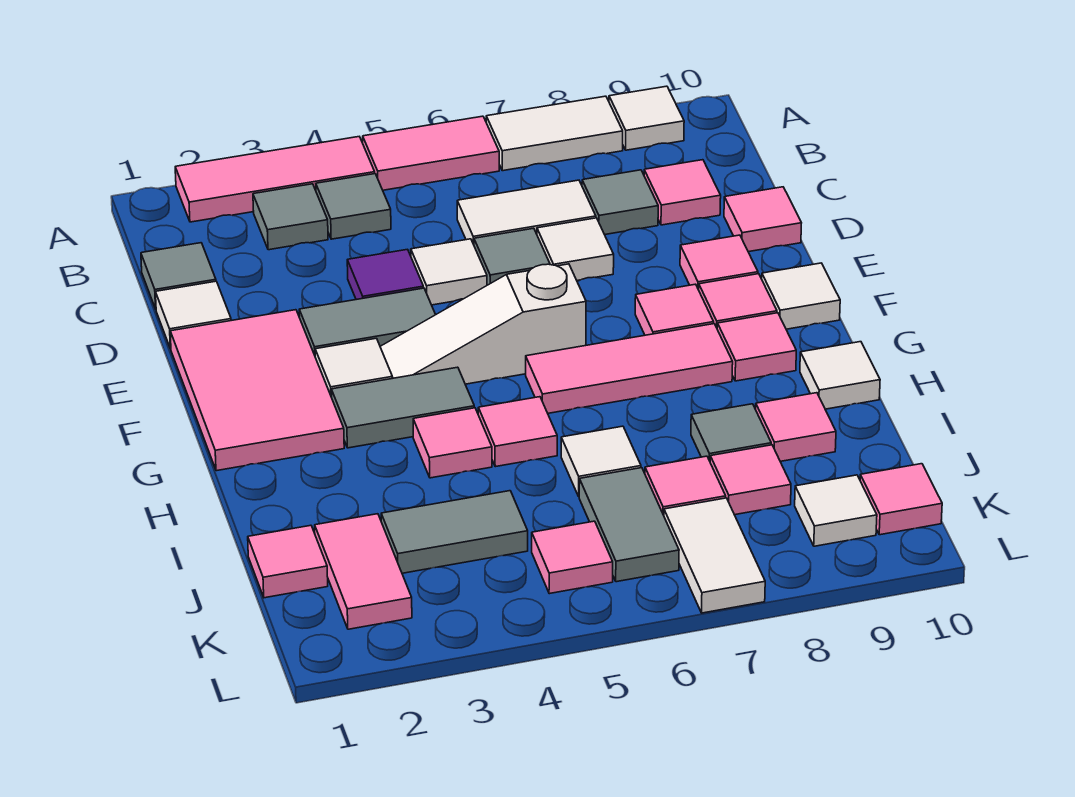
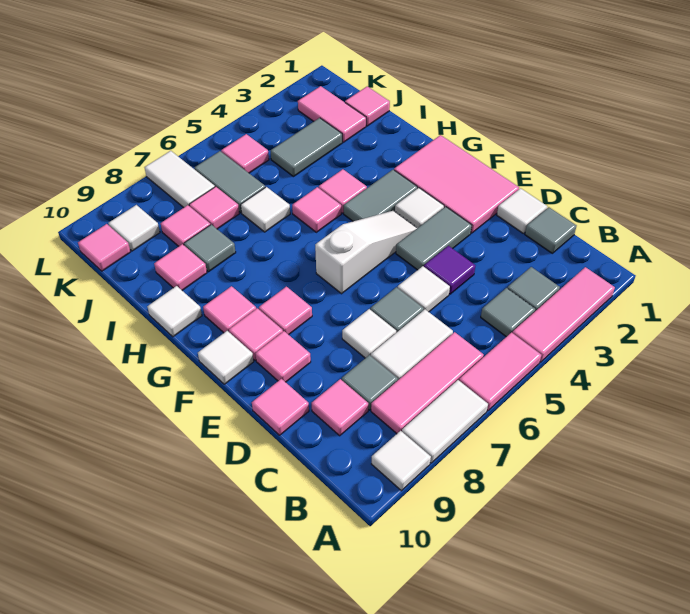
pink tile G6:G8 level 1 -> pink tile B6:B8 level 1

